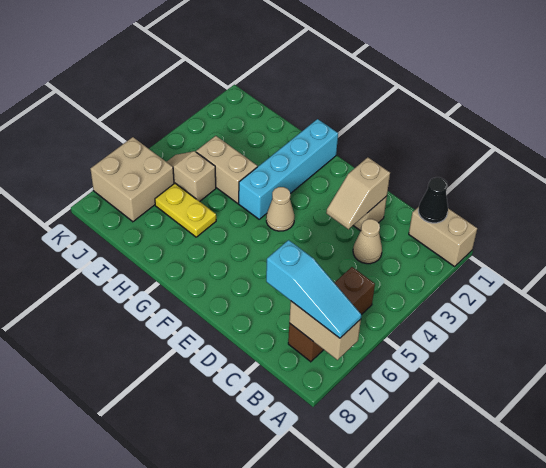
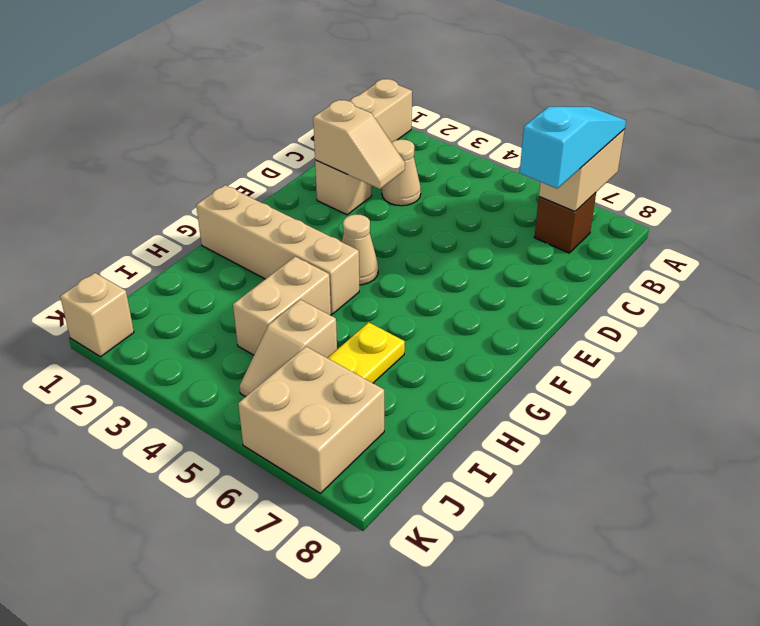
black cone B1 level 2 -> none
brown brick B5:B7 level 1 -> brown brick B7 level 1
cyan brick G1:G4 level 1 -> tan brick G1:G4 level 1
none -> tan brick K1 level 1

